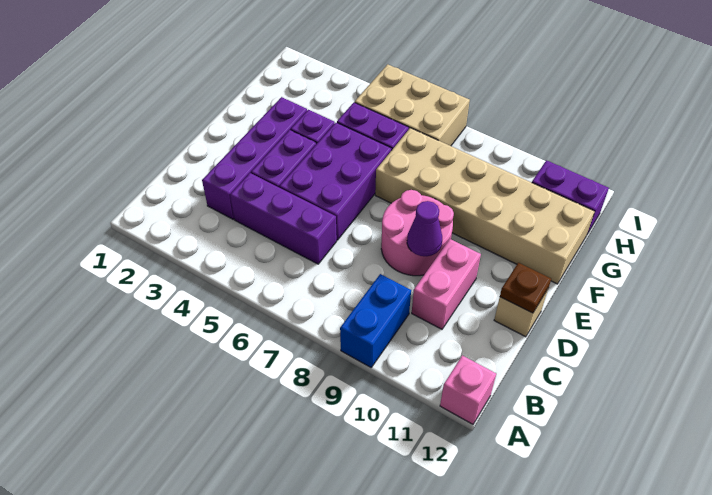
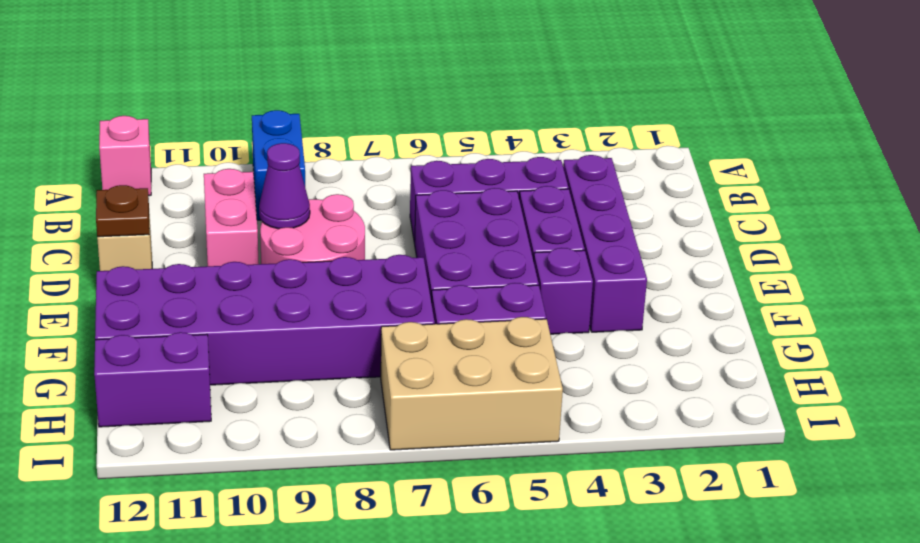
tan brick F7:G12 level 1 -> purple brick F7:G12 level 1

